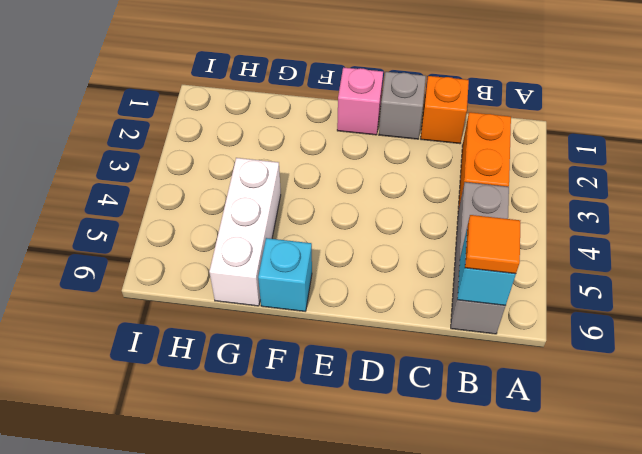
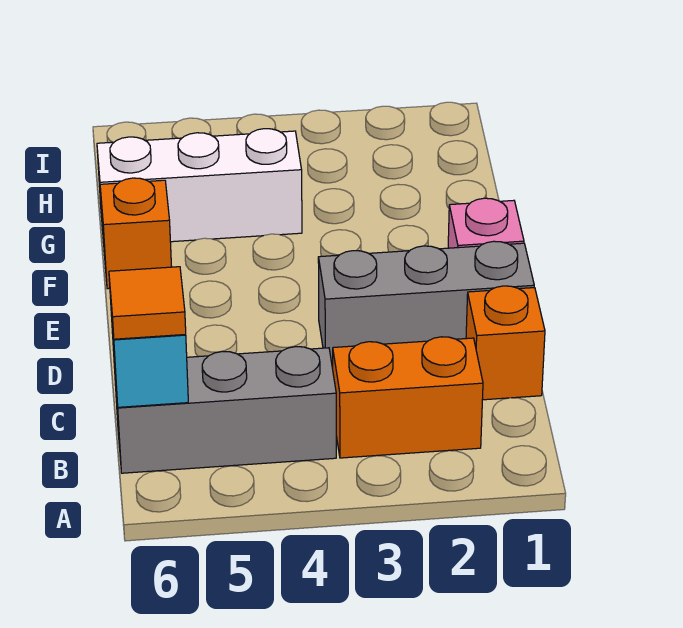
grey brick D1 level 1 -> grey brick D1:D3 level 1
cyan brick F6 level 1 -> orange brick F6 level 1

